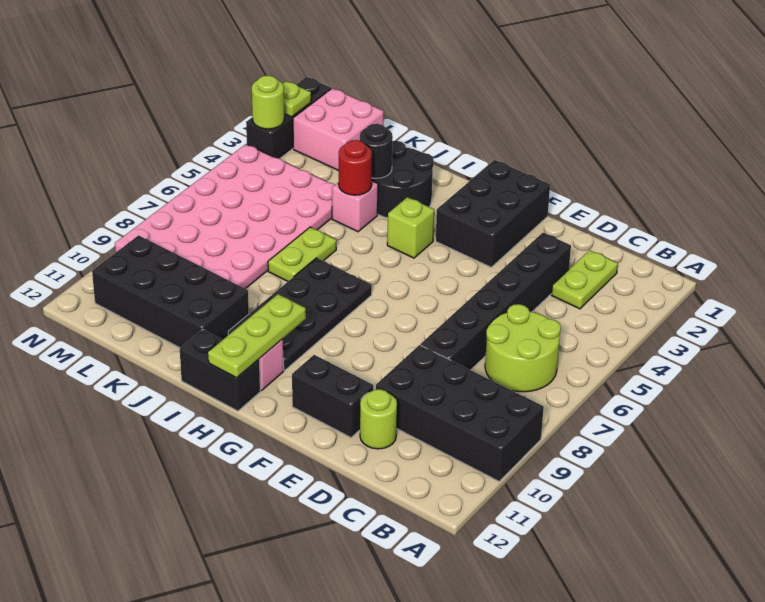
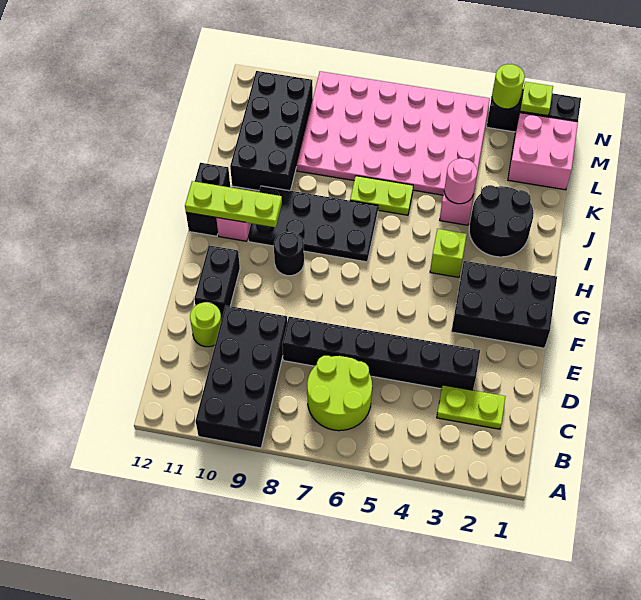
black round brick J3 level 2 -> black round brick G9 level 1
red round brick J4 level 2 -> pink round brick J4 level 2

